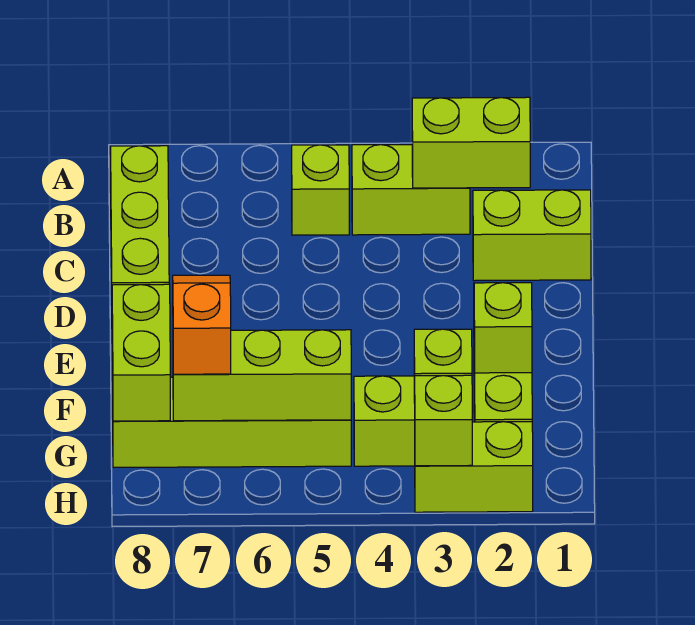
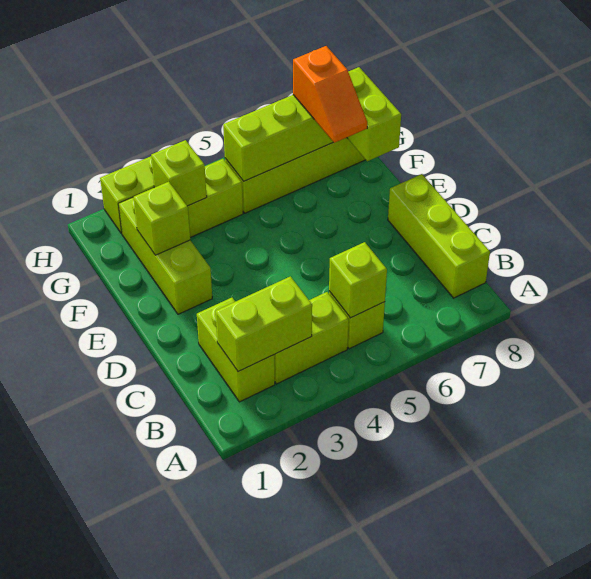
lime brick C1:C2 level 1 -> lime brick B2:C2 level 1
lime brick H3 level 2 -> lime brick B5 level 2

